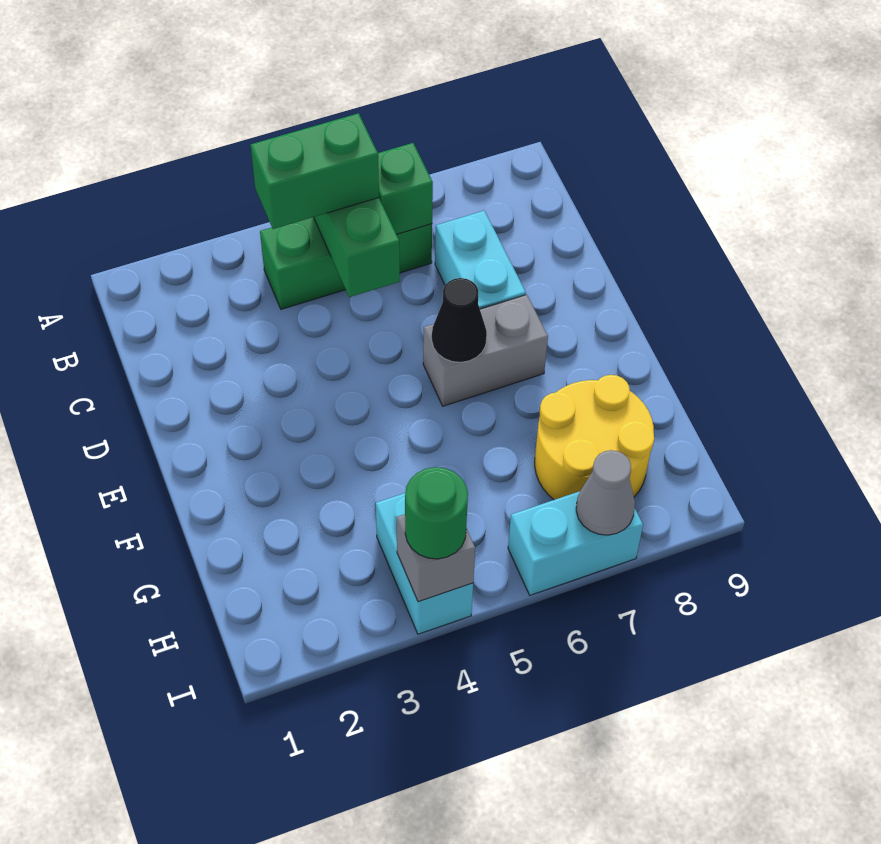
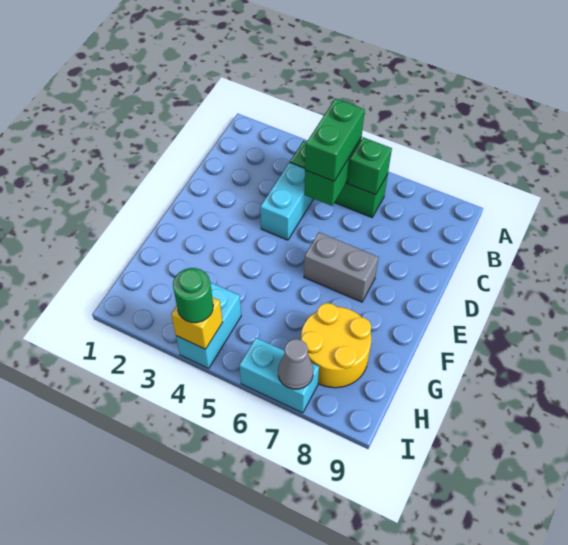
green brick B4:B5 level 3 -> green brick B5:C5 level 3
cyan brick C7:D7 level 1 -> cyan brick C4:D4 level 1
black cone E6 level 2 -> none
grey brick I4 level 2 -> yellow brick I4 level 2

